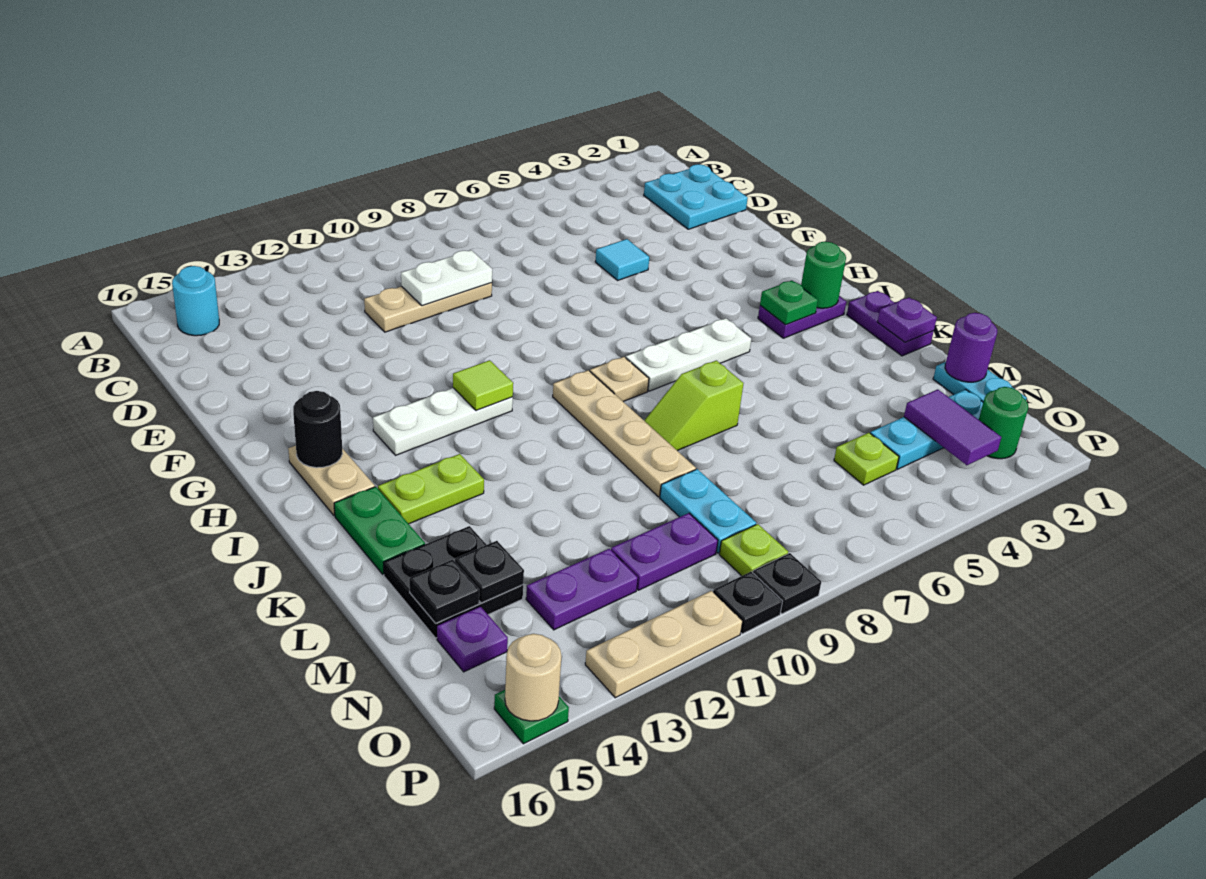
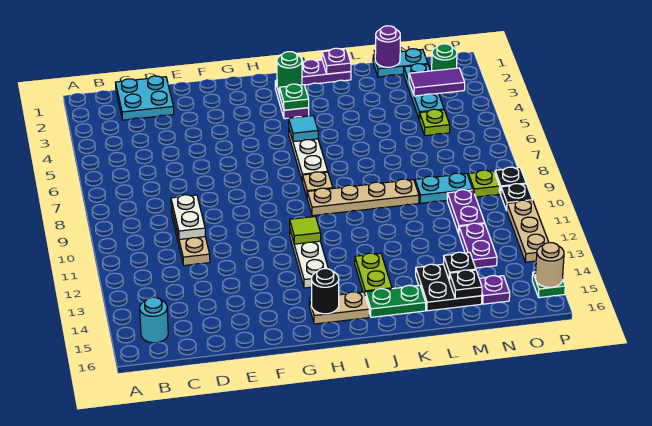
cyan tile E5 level 1 -> cyan tile I5 level 2
lime slope K7:K8 level 1 top 7 -> none

